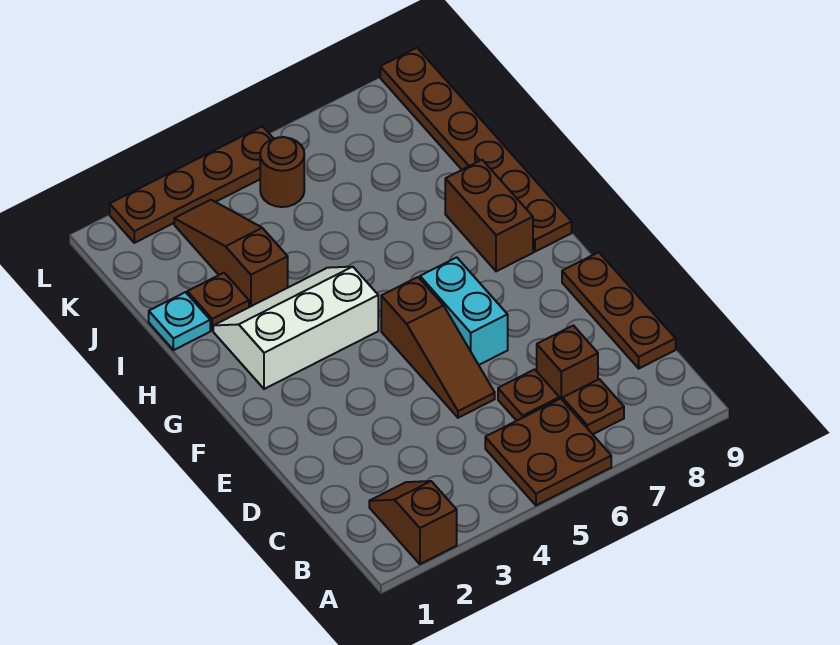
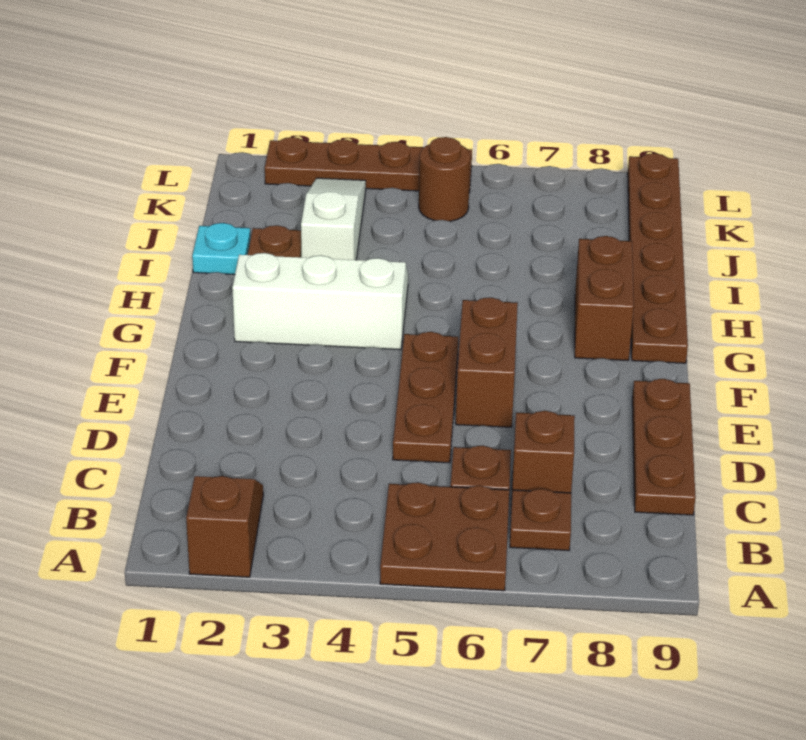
brown slope D5:F5 level 1 top F -> brown plate D5:F5 level 1
cyan brick E6:F6 level 1 -> brown brick E6:F6 level 1
brown slope I3:K3 level 1 top I -> white slope I3:K3 level 1 top I

